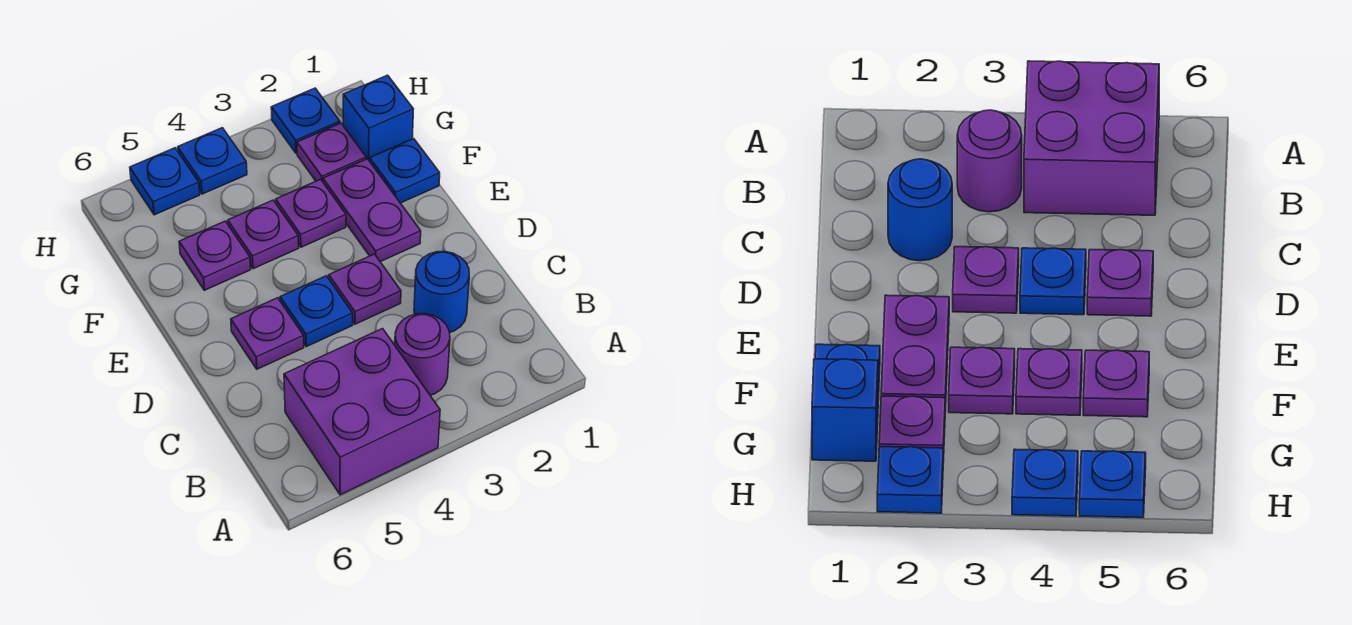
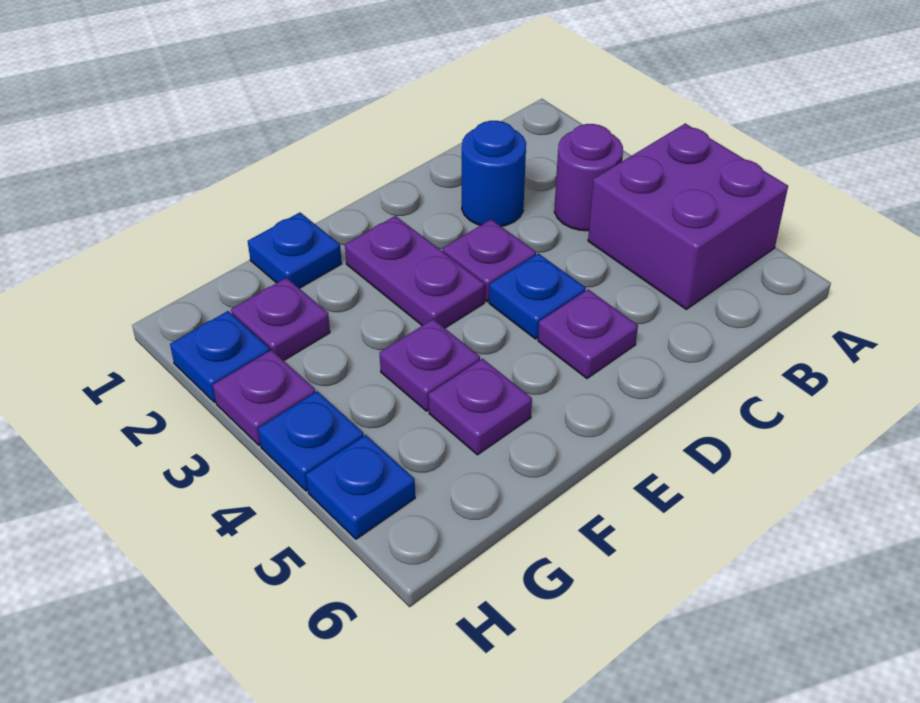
purple plate E2:F2 level 1 -> purple plate E2:E3 level 1
purple plate F3 level 1 -> purple plate H3 level 1
blue brick G1 level 1 -> none

